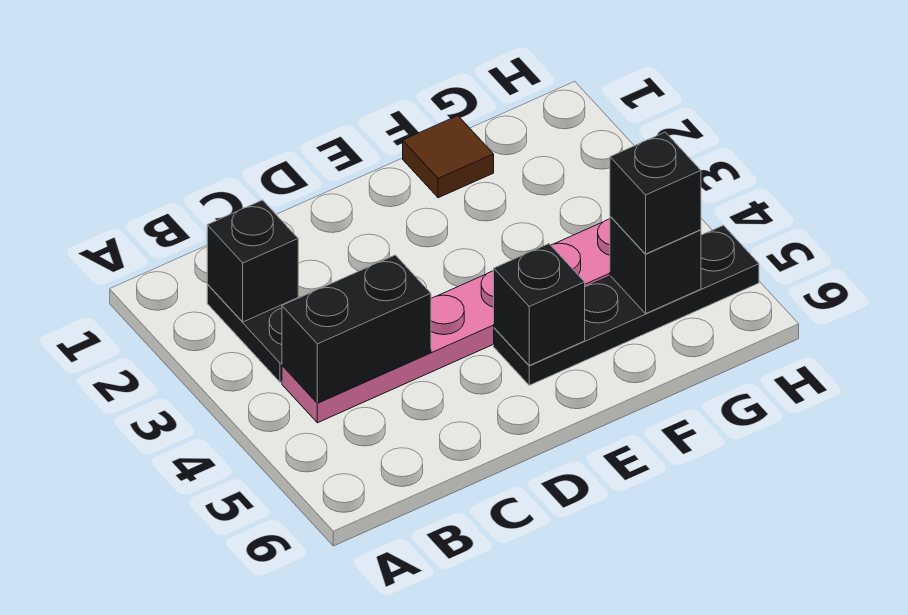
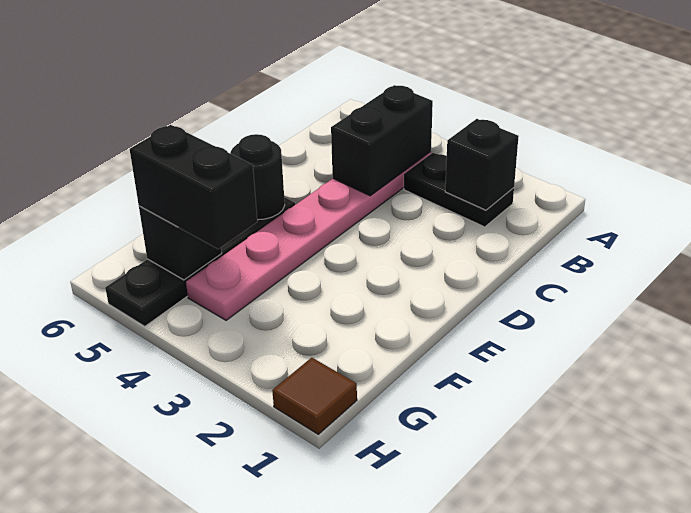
black brick E5 level 2 -> black round brick E5 level 2
brown tile F1 level 1 -> brown tile H1 level 1
black brick G5 level 3 -> black brick G4:G5 level 3

